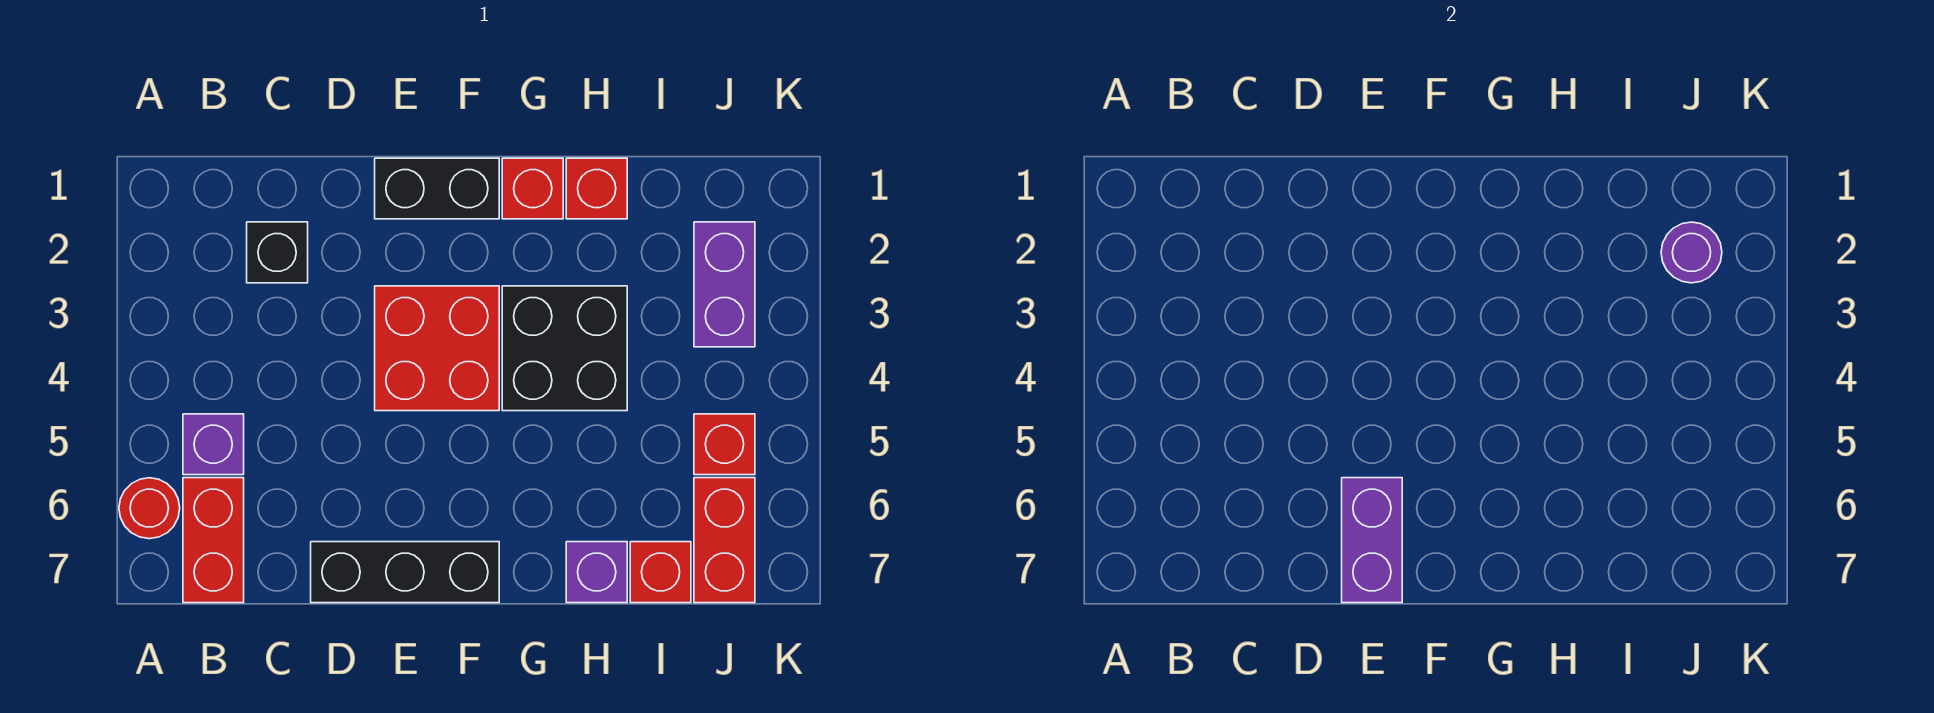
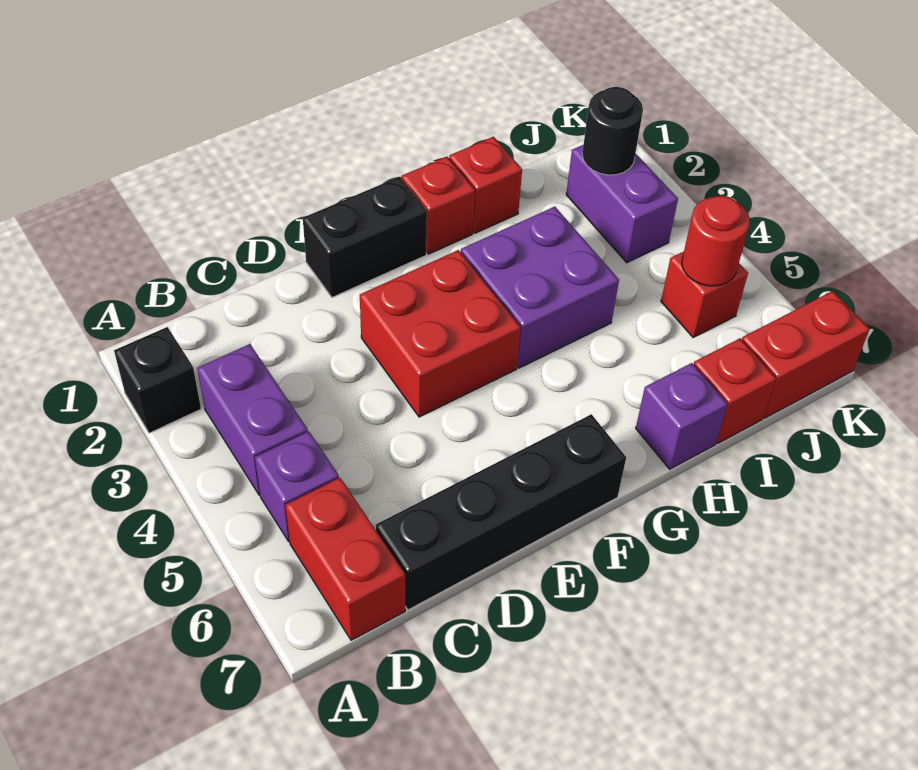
red round brick A6 level 1 -> red round brick J5 level 2
black brick C2 level 1 -> black brick A2 level 1
black brick D7:F7 level 1 -> black brick C7:F7 level 1
purple brick E6:E7 level 2 -> purple brick B3:B4 level 1
black brick G3:H4 level 1 -> purple brick G3:H4 level 1
purple round brick J2 level 2 -> black round brick J2 level 2
red brick J6:J7 level 1 -> red brick J7:K7 level 1

